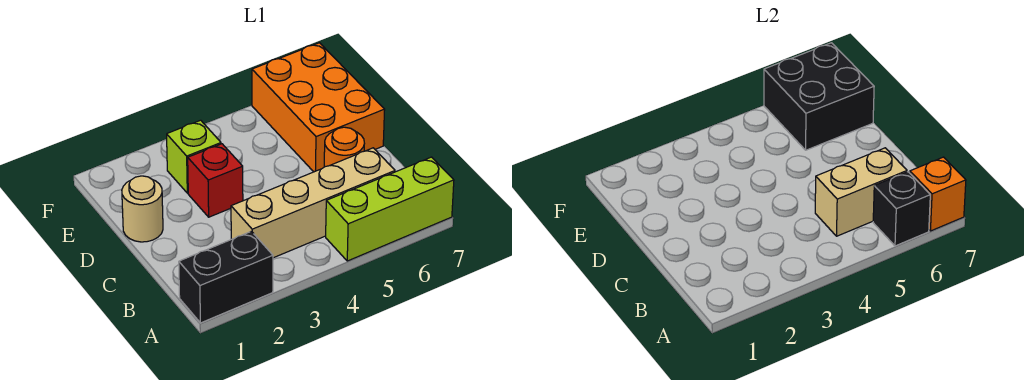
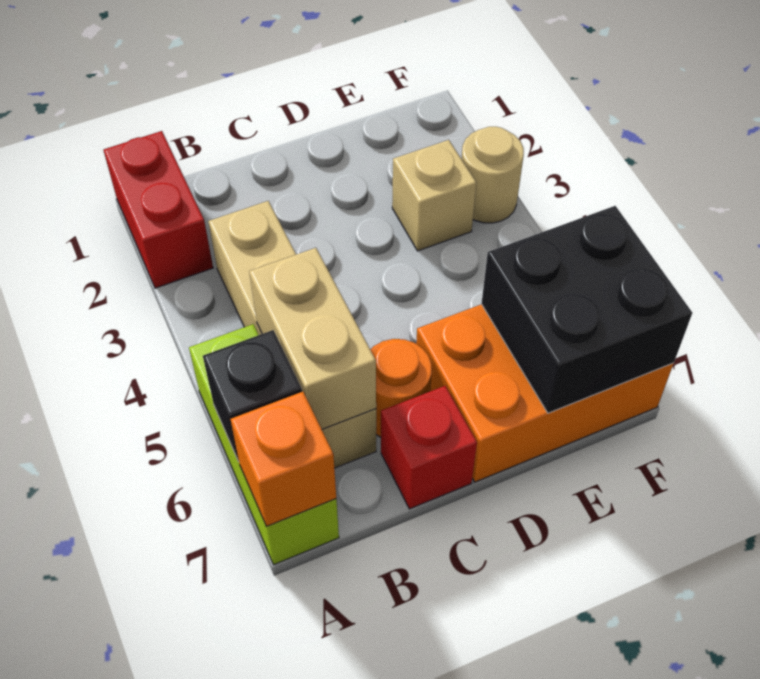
black brick A1:A2 level 1 -> red brick A1:A2 level 1
tan round brick D1 level 1 -> tan round brick F3 level 1
red brick D3 level 1 -> red brick C7 level 1
lime brick E3 level 1 -> tan brick E3 level 1

